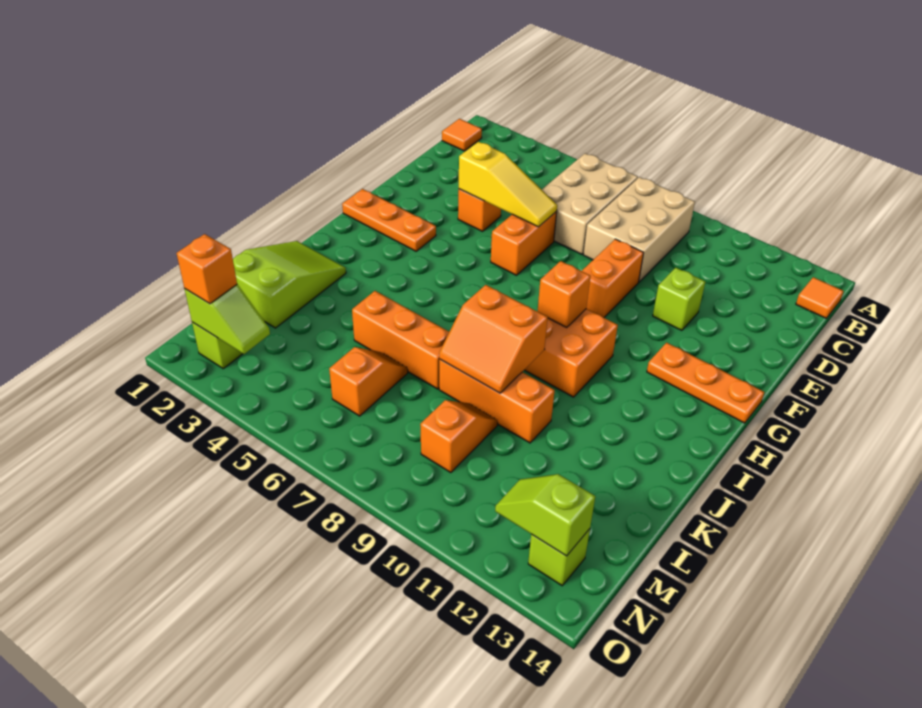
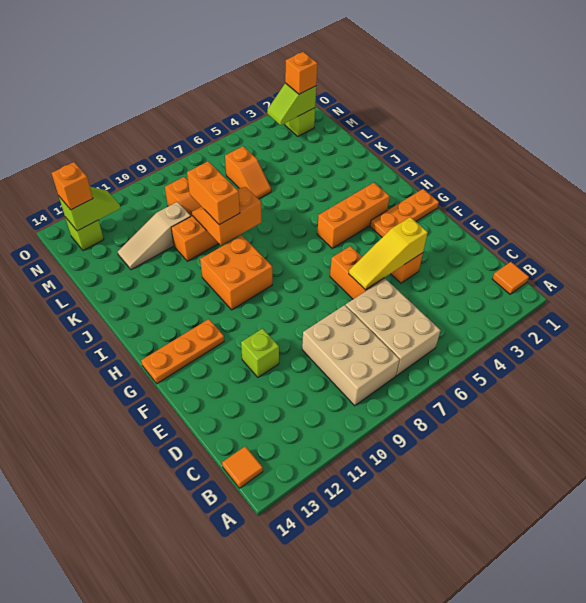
orange brick E9:F9 level 1 -> orange brick J9:K9 level 3
orange brick H9 level 2 -> orange brick N13 level 3
lime slope J1:L2 level 1 top L -> none
orange brick K5:K7 level 1 -> orange brick H3:H5 level 1
none -> tan slope L10:L12 level 1 top 10

